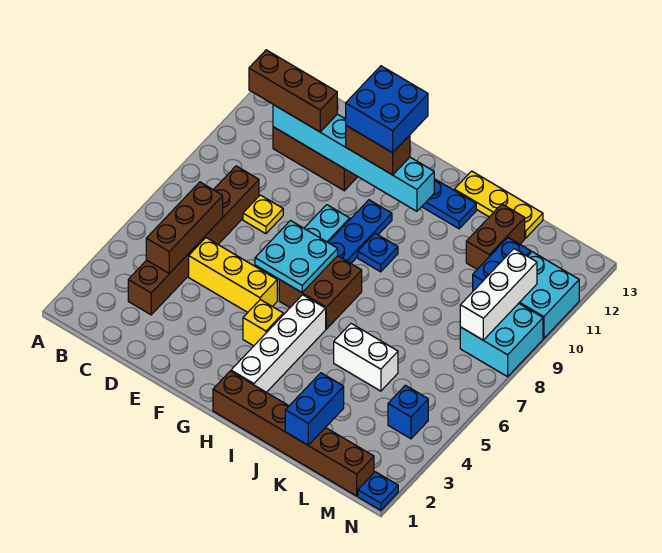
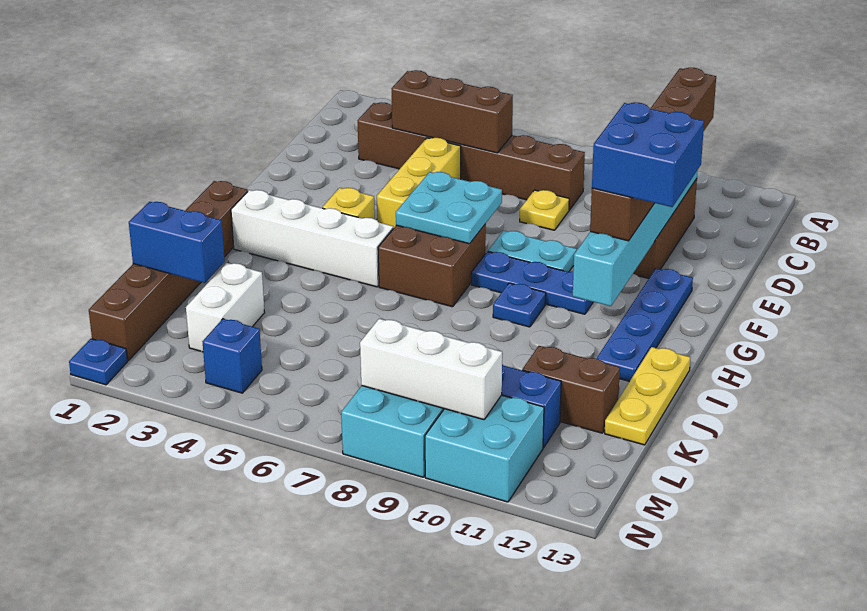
white brick J5:K5 level 1 -> white brick K3:L3 level 1

